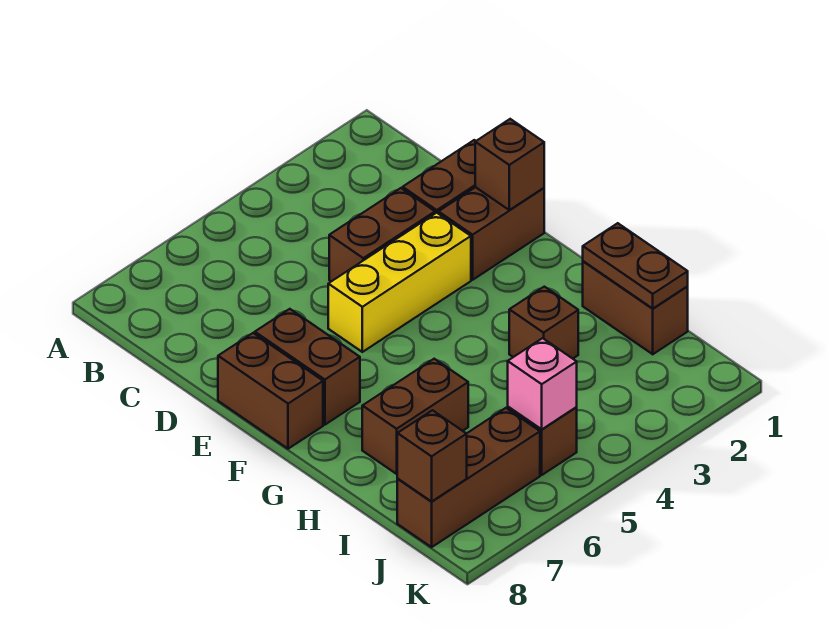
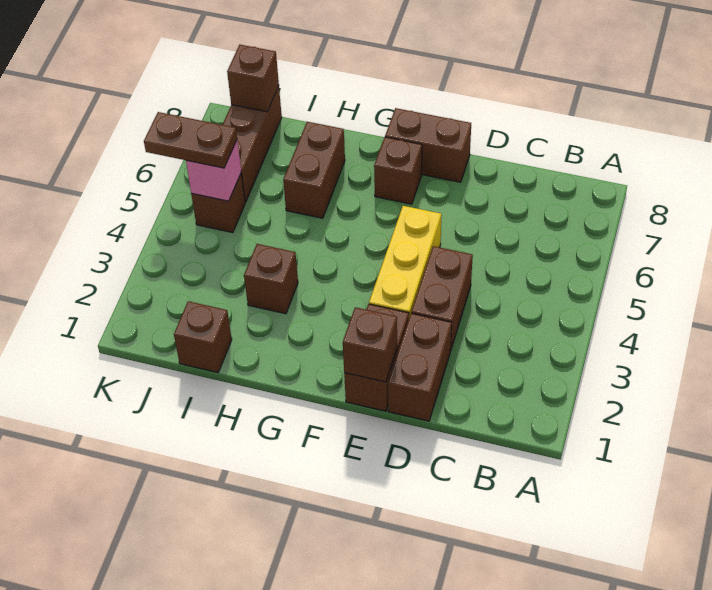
brown brick E7:F7 level 1 -> brown brick F7 level 1
brown brick H1:I1 level 1 -> brown brick I1 level 1
brown plate H1:I1 level 2 -> brown plate J5:K5 level 3

